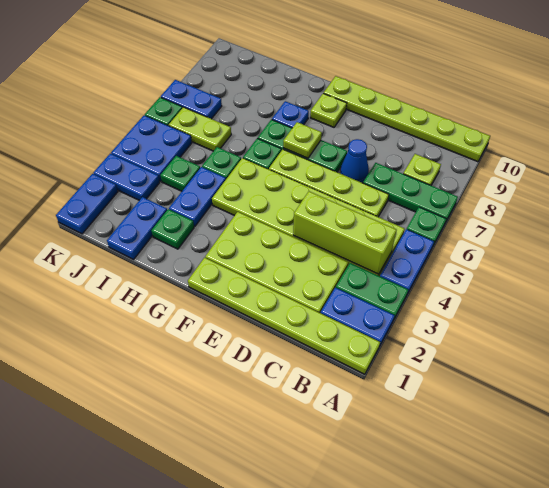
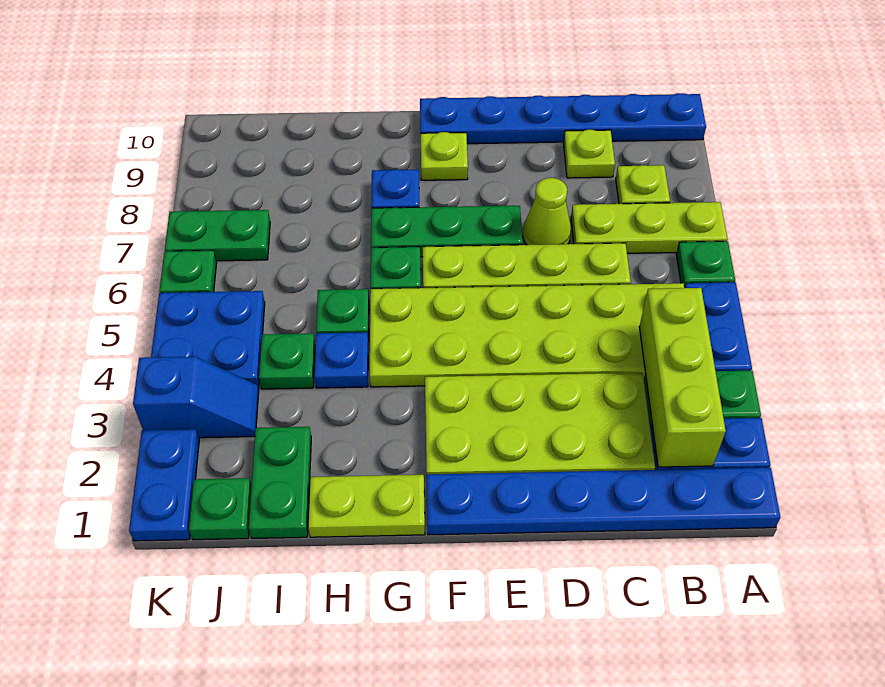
lime plate A1:F1 level 1 -> blue plate A1:F1 level 1
green plate A7:C7 level 1 -> lime plate A7:C7 level 1
lime plate A10:F10 level 1 -> blue plate A10:F10 level 1
lime brick B4:D4 level 2 -> lime brick B2:B4 level 2
blue cone D7 level 1 -> lime cone D7 level 1
lime plate F7 level 2 -> lime plate C9 level 1
green plate H2 level 1 -> green plate J1 level 1
blue plate H3:H4 level 1 -> blue plate H4 level 1
blue plate I1:I2 level 1 -> green plate I1:I2 level 1
lime plate I6:J6 level 1 -> lime plate G1:H1 level 1
blue plate J3:K3 level 1 -> blue slope J3:K3 level 1 top K
blue plate J7:K7 level 1 -> green plate J7:K7 level 1

